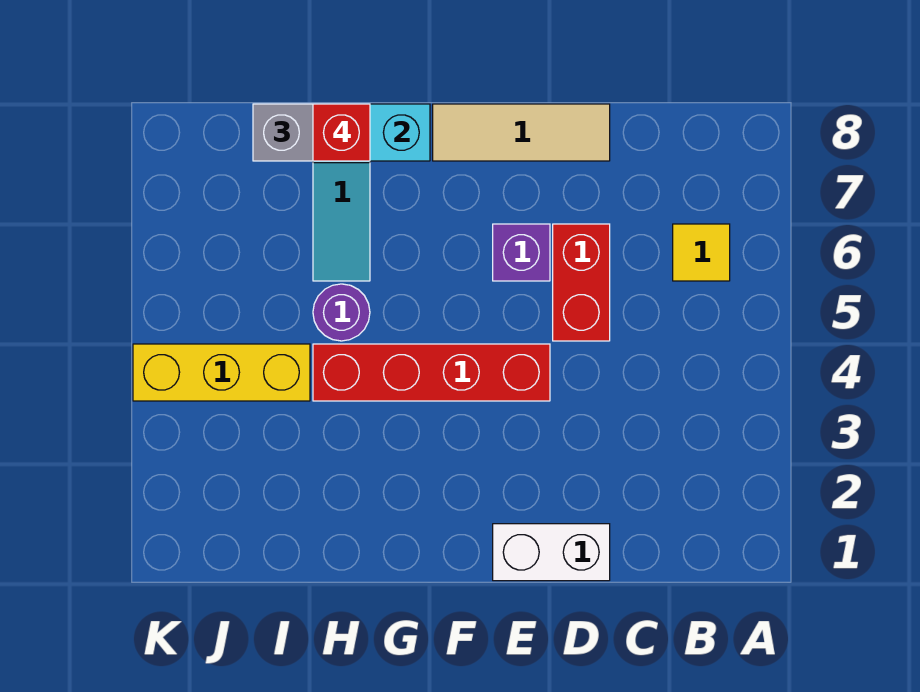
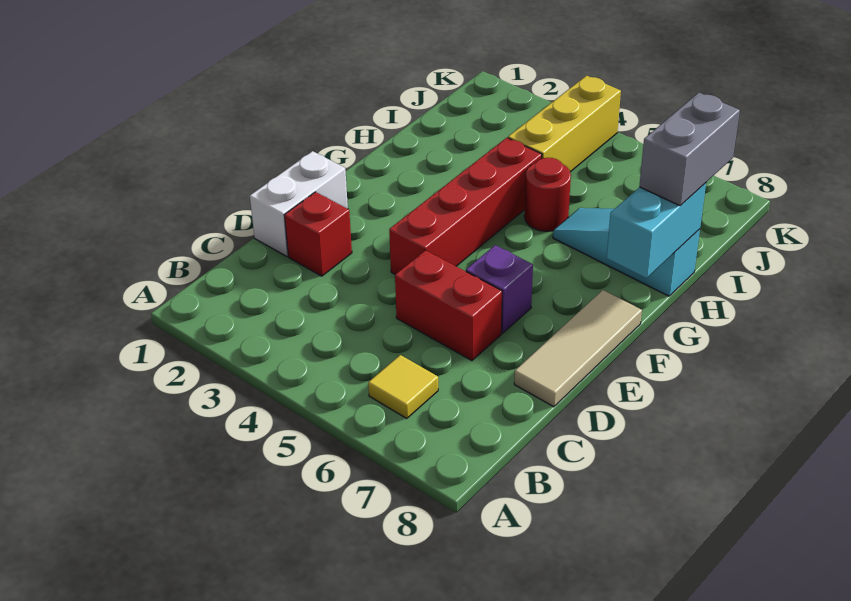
purple round brick H5 level 1 -> red round brick H5 level 1
red brick H8 level 4 -> red brick D2 level 1

